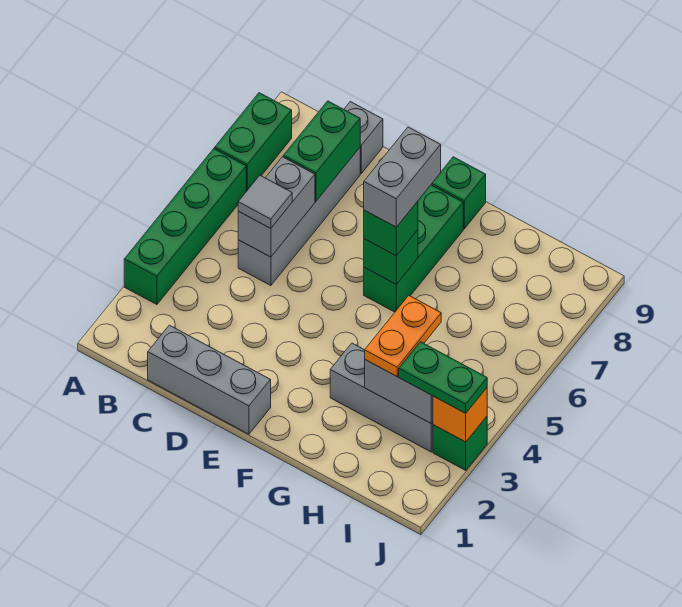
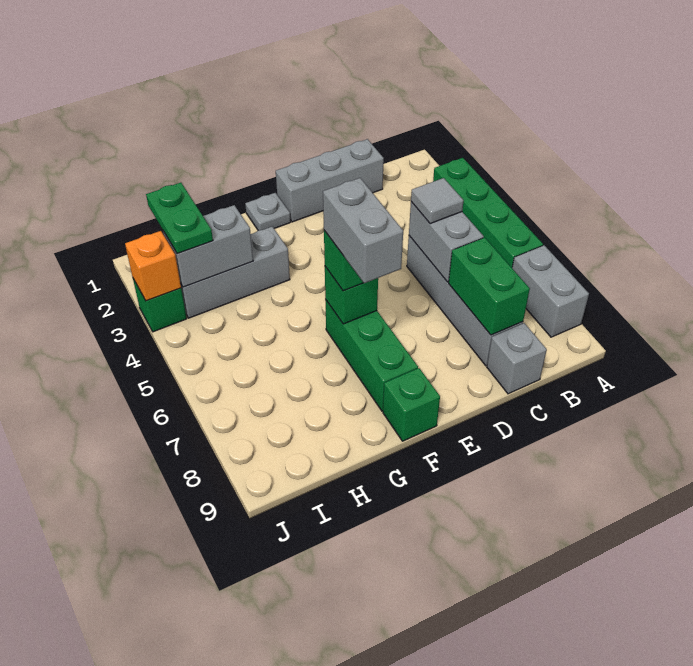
green brick A7:A8 level 1 -> grey brick A7:A8 level 1
none -> grey plate F1 level 1
orange plate H3:H4 level 3 -> none
green plate I3:J3 level 3 -> green plate I2:I3 level 3

